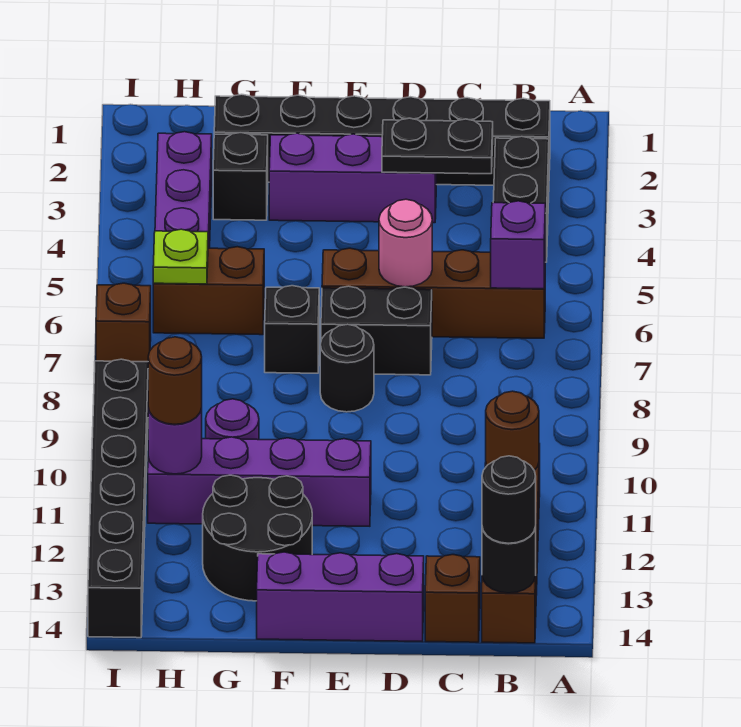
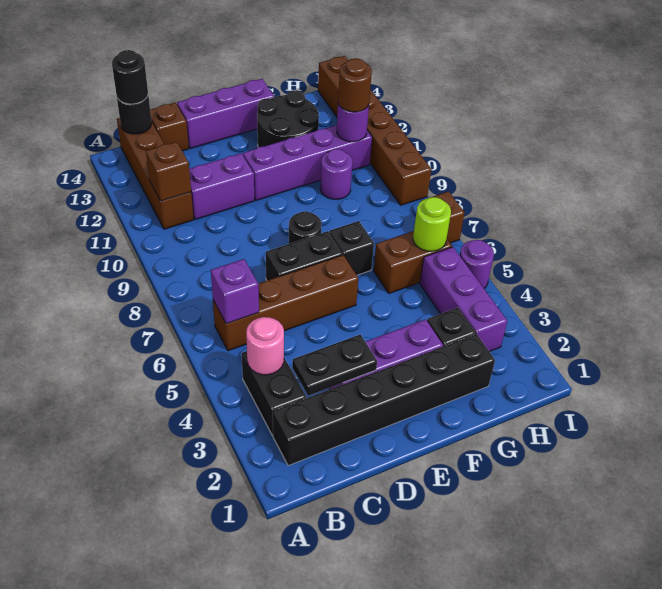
brown round brick B11 level 2 -> brown brick B11 level 2
none -> purple brick C11:D11 level 1
pink round brick D6 level 2 -> pink round brick B4 level 2
lime plate H6 level 2 -> lime round brick H6 level 2
none -> purple round brick I5 level 1
black brick I9:I14 level 1 -> brown brick I9:I14 level 1

